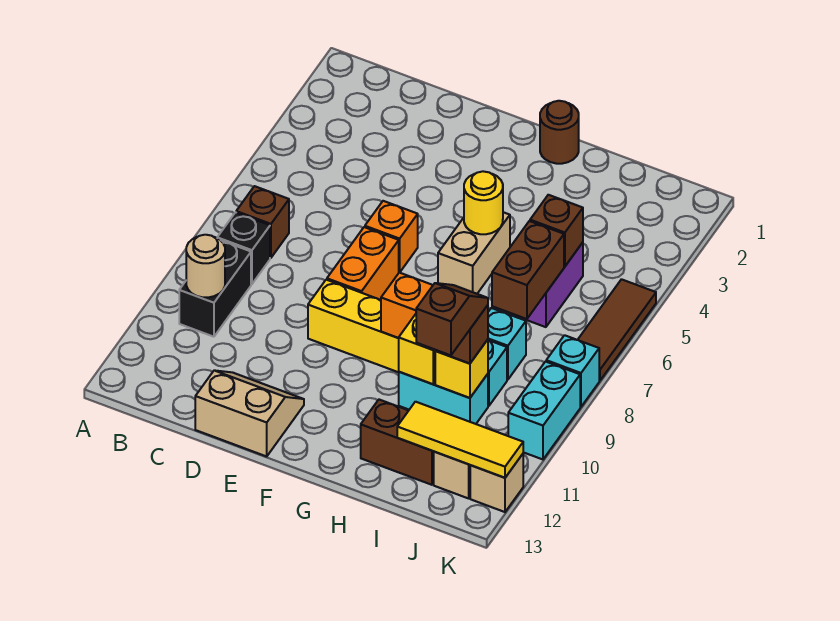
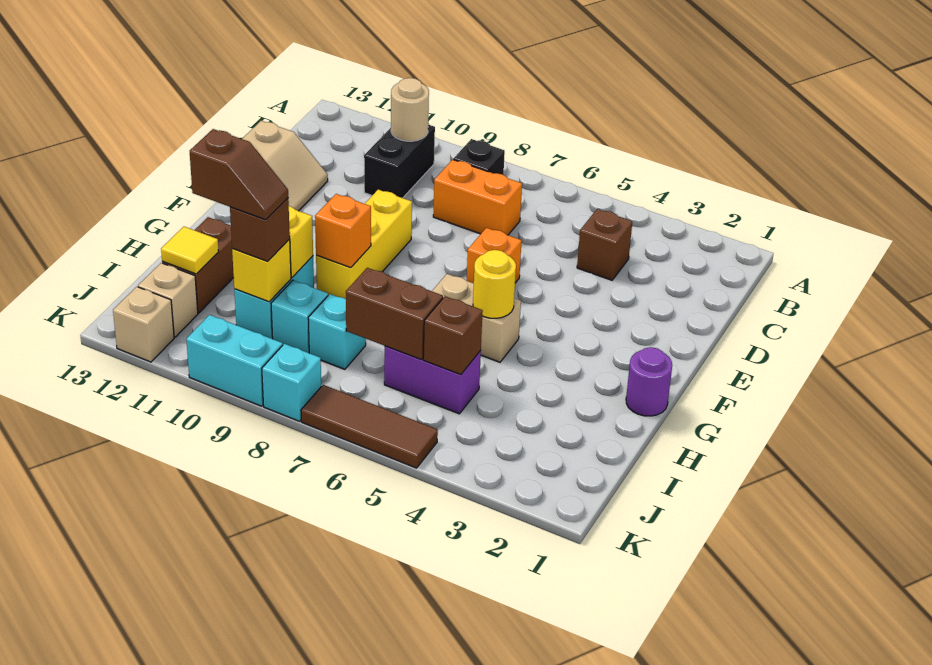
brown brick B7 level 1 -> brown brick C4 level 1
black brick B9:B10 level 1 -> black brick B10:C10 level 1
orange brick E7:E8 level 1 -> orange brick C7:C8 level 1
brown round brick G1 level 1 -> purple round brick G1 level 1
yellow tile I12:K12 level 2 -> yellow tile I12 level 2

